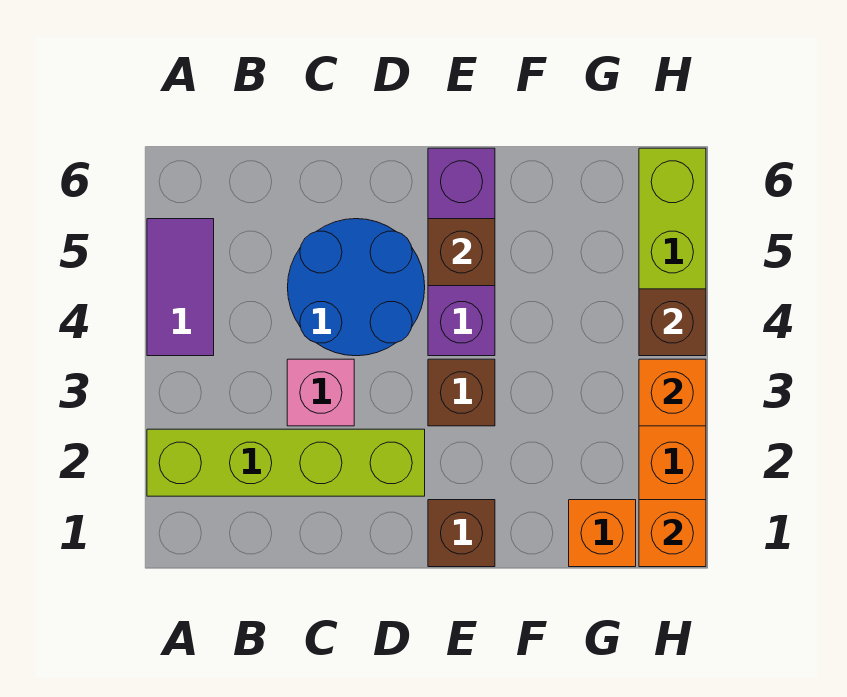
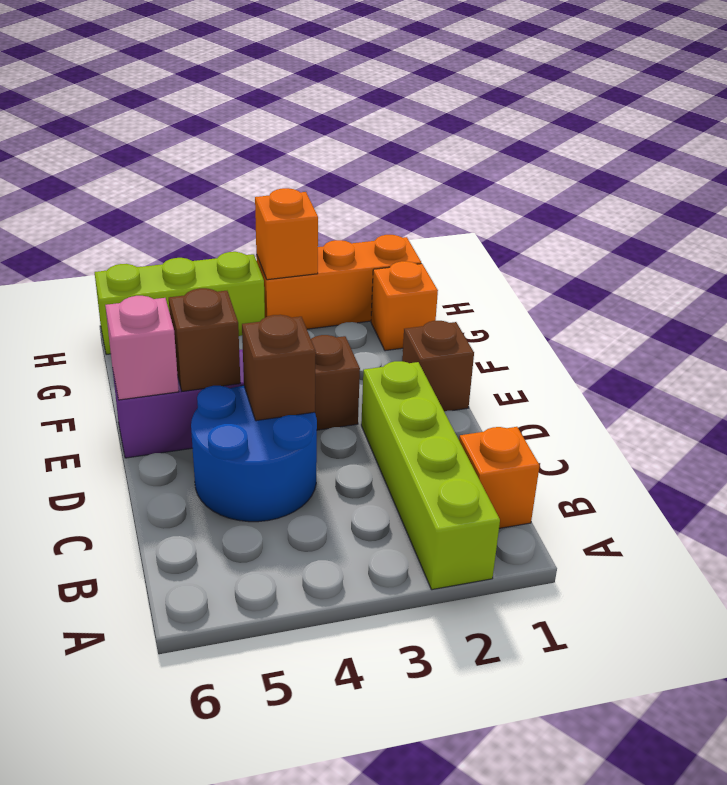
purple tile A4:A5 level 1 -> none
pink brick C3 level 1 -> pink brick E6 level 2
orange brick H1 level 2 -> orange brick B1 level 1
brown brick H4 level 2 -> brown brick D4 level 2

